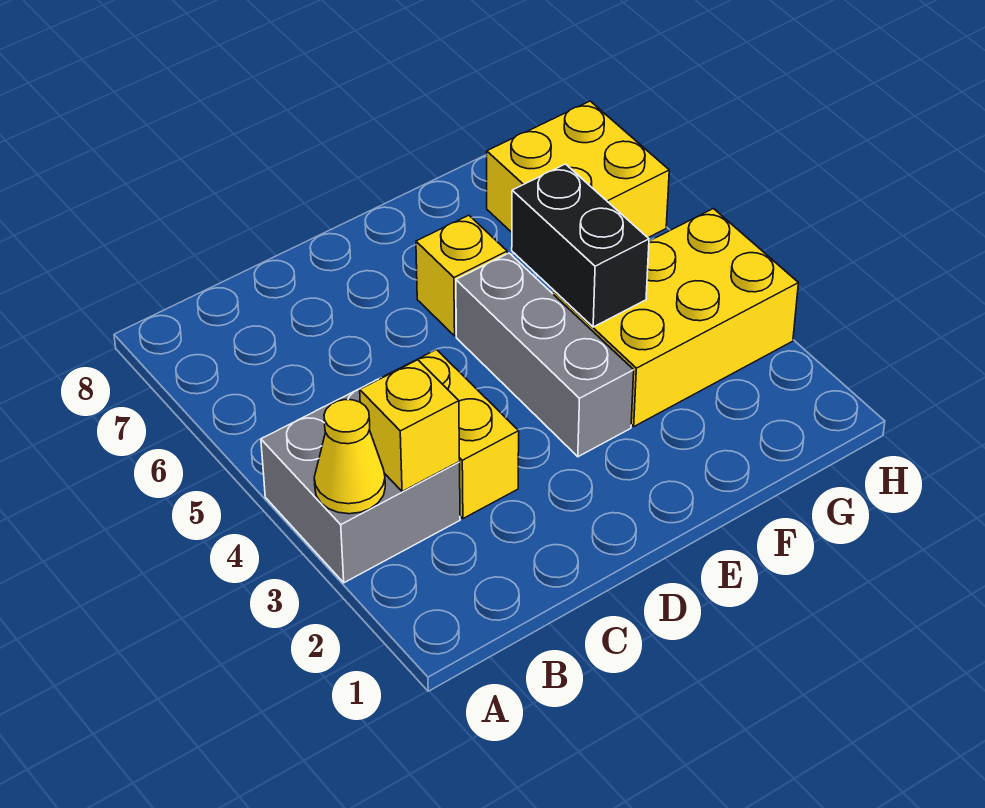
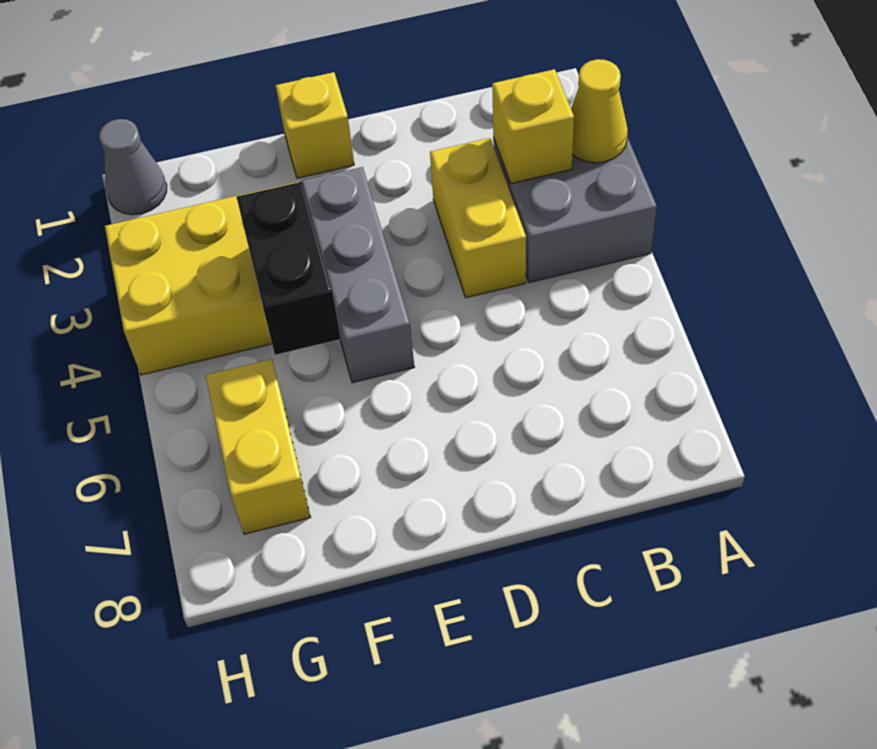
yellow brick E6 level 1 -> yellow brick E1 level 1
yellow brick G6:H7 level 1 -> yellow brick G6:G7 level 1
none -> grey cone H1 level 1

